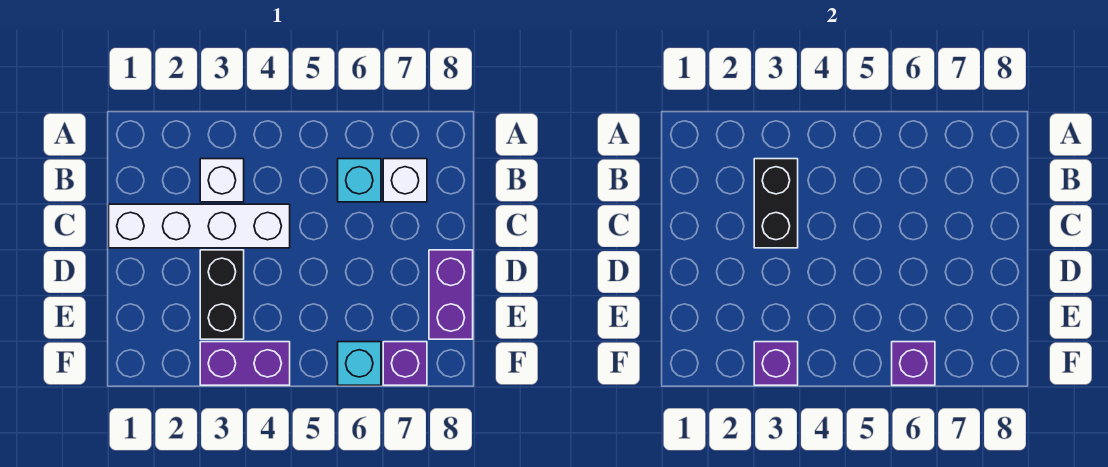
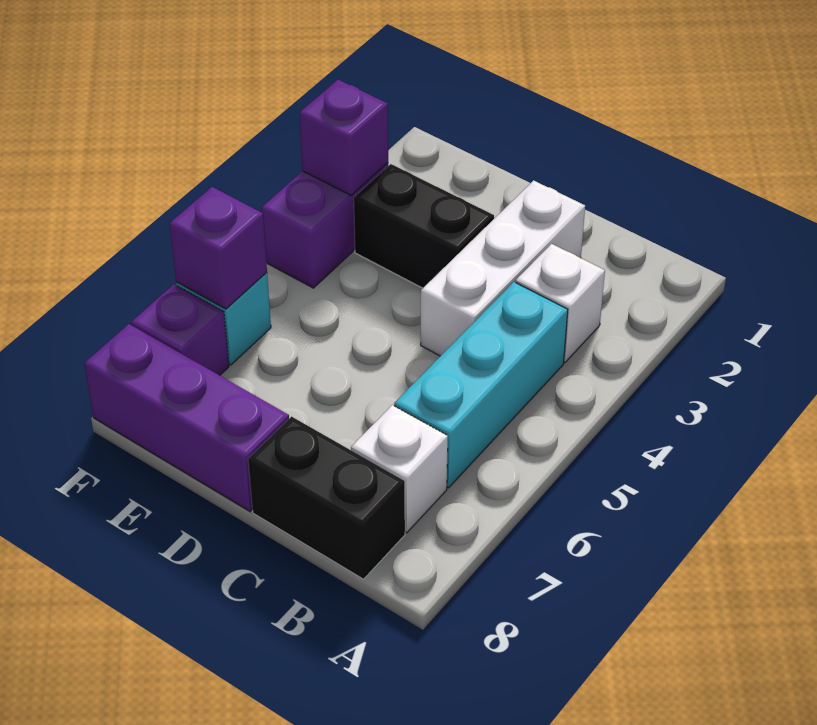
black brick B3:C3 level 2 -> black brick B8:C8 level 1
cyan brick B6 level 1 -> cyan brick B4:B6 level 1
white brick C1:C4 level 1 -> white brick C2:C4 level 1
purple brick D8:E8 level 1 -> purple brick D8:F8 level 1

